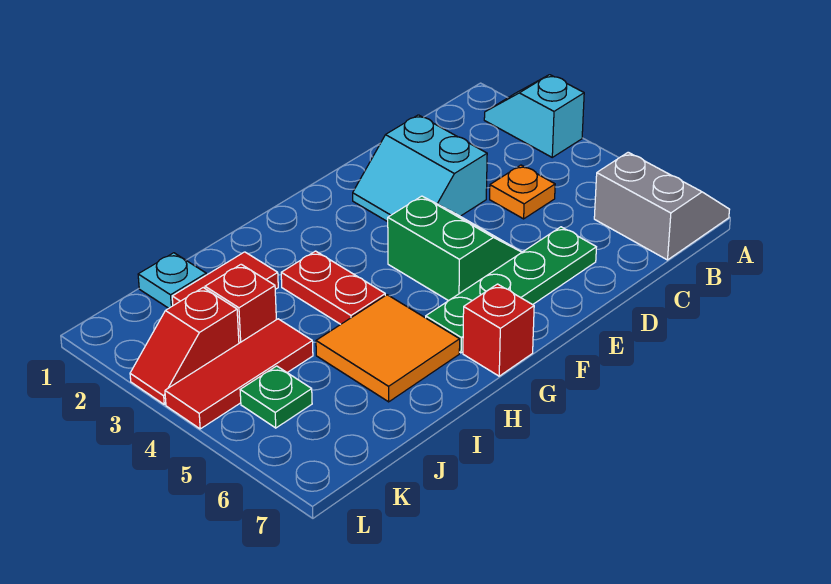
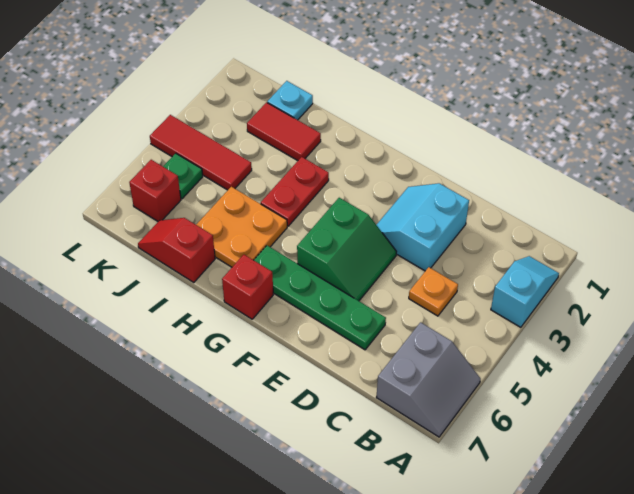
orange tile H5:I6 level 1 -> orange plate H5:I6 level 1
red brick J3 level 1 -> red brick K6 level 1
red slope K3:L3 level 1 top K -> red slope I7:J7 level 1 top I

